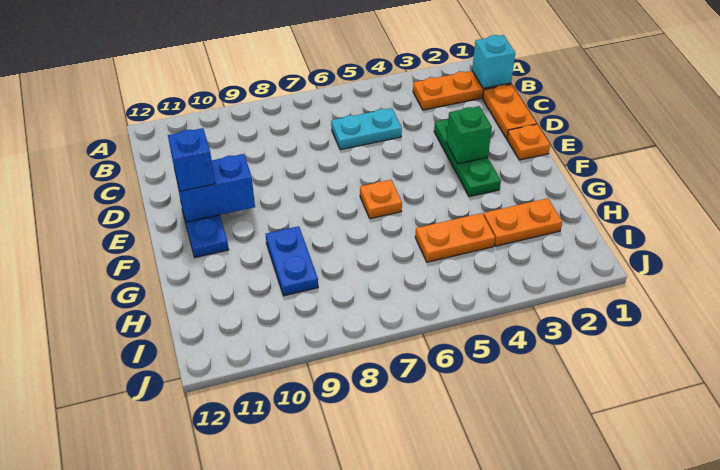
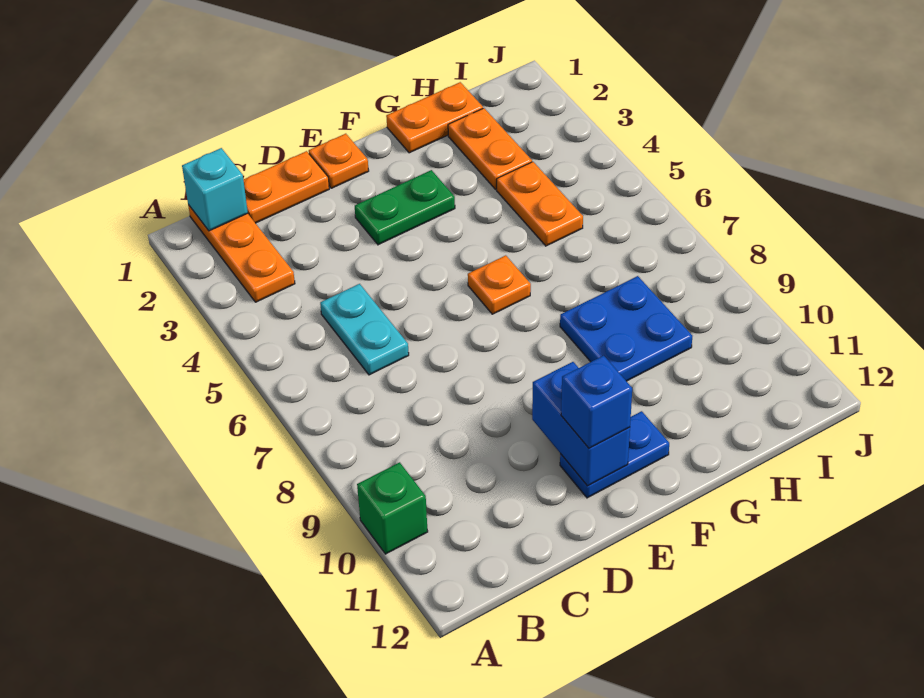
green plate D3:F3 level 1 -> green plate E3:F3 level 1
green brick E3 level 2 -> green brick A10 level 1
none -> orange plate G1:H1 level 1
blue plate G9:H9 level 1 -> blue plate G8:H9 level 1

